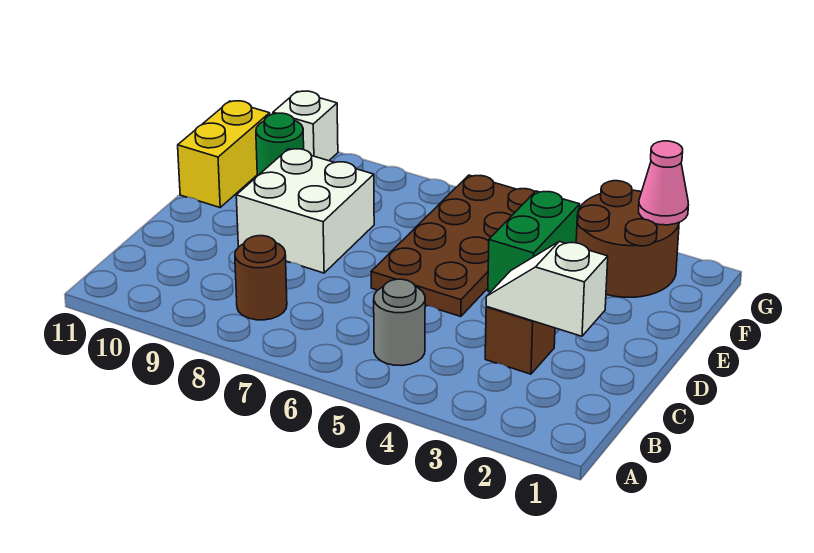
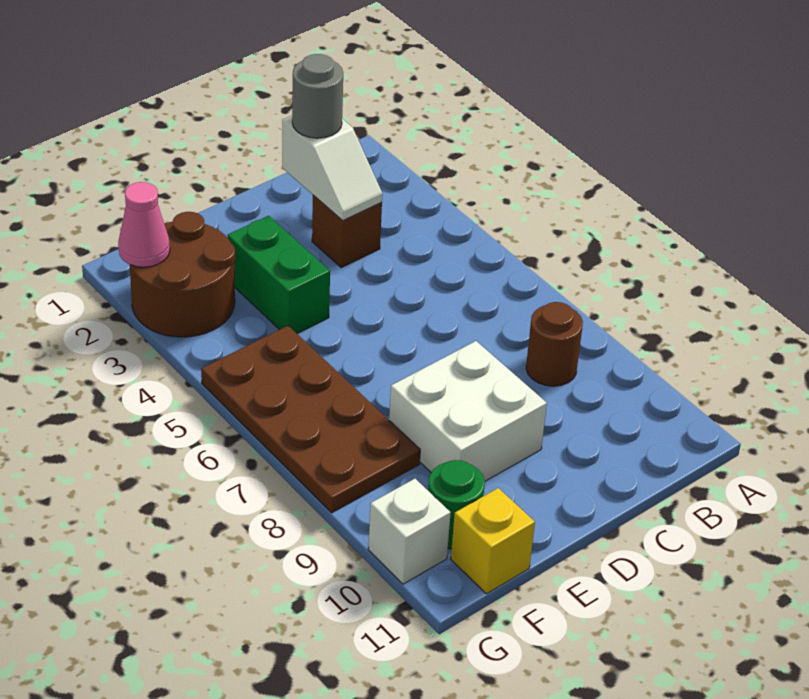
grey round brick B5 level 1 -> grey round brick C2 level 3
brown plate D5:G6 level 1 -> brown plate F5:G8 level 1
green brick E4:F4 level 1 -> green brick E3:E4 level 1
yellow brick E11:F11 level 1 -> yellow brick F11 level 1

